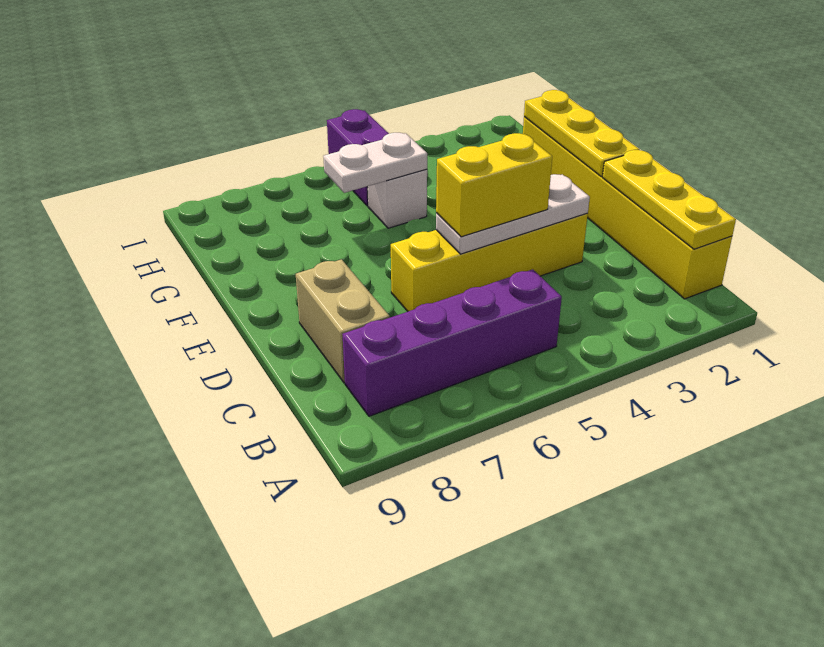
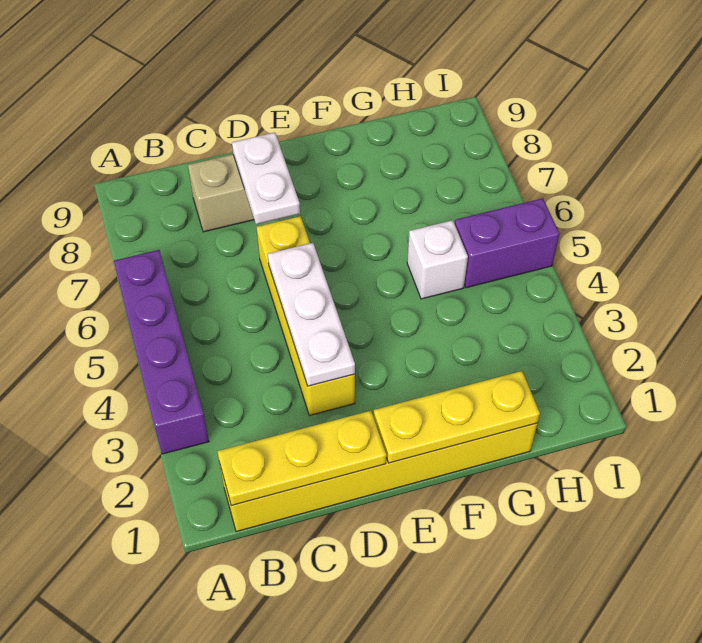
purple brick B5:B8 level 1 -> purple brick A3:A6 level 1
yellow brick D4:D5 level 3 -> none
white plate G5:G6 level 2 -> white plate D7:D8 level 2

